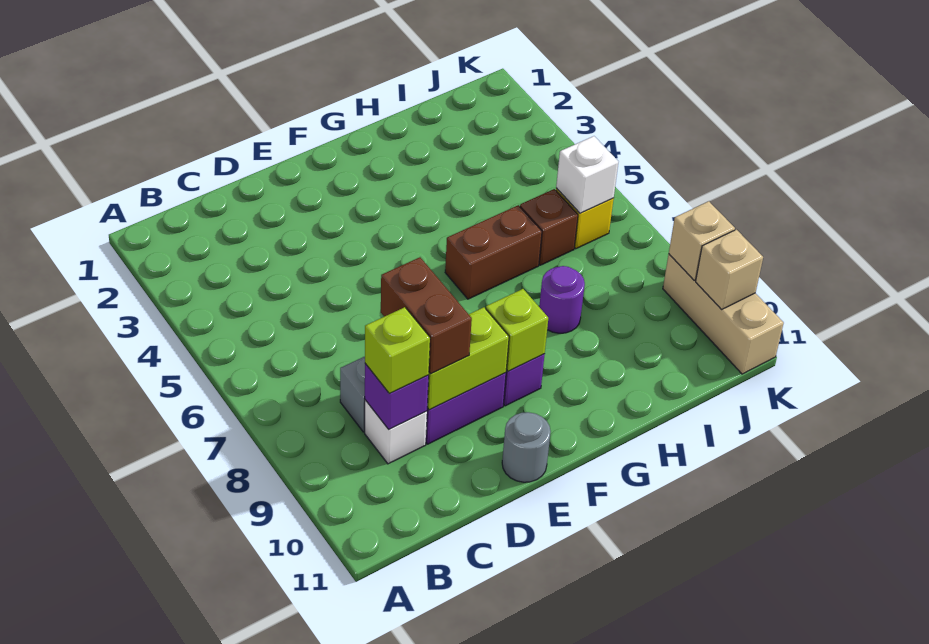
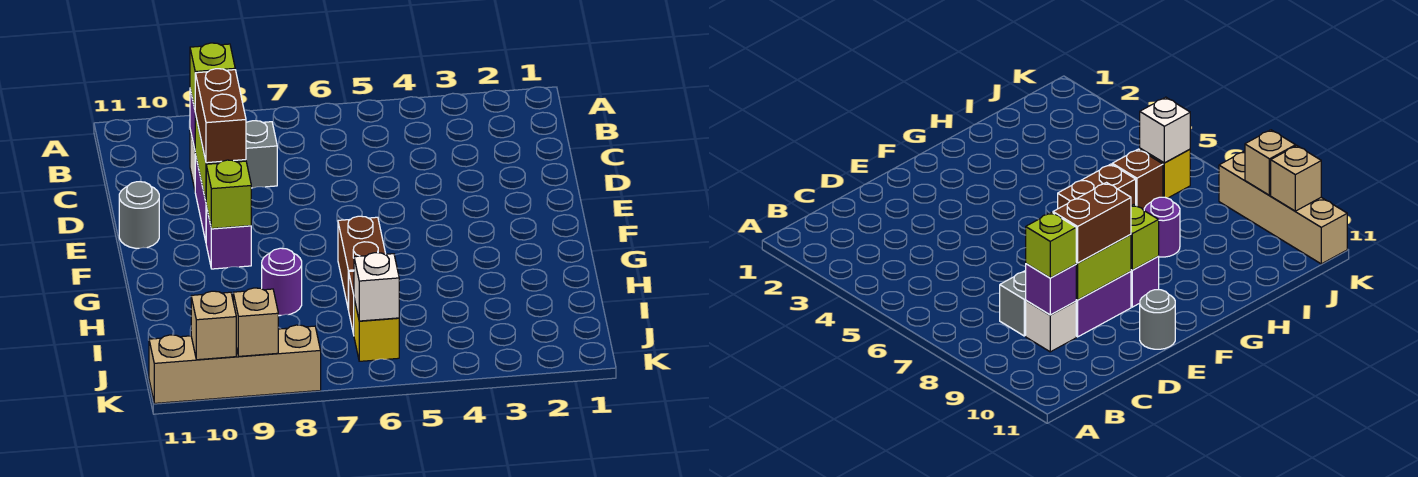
brown brick D8:D9 level 3 -> brown brick D9:E9 level 3
tan brick K9:K11 level 1 -> tan brick K8:K11 level 1

